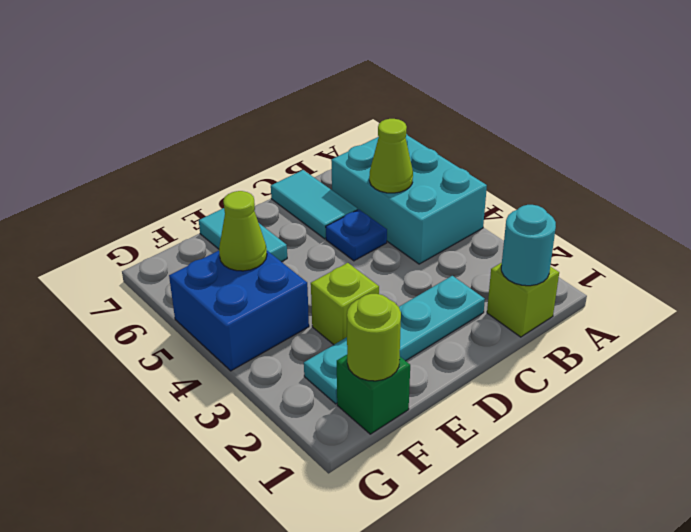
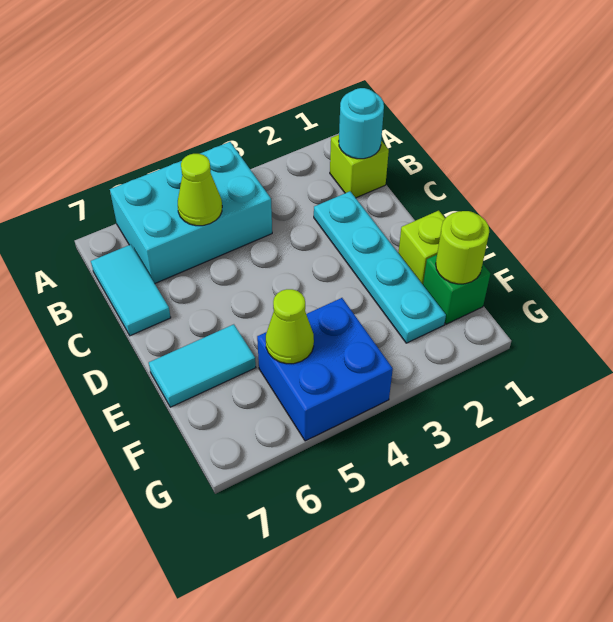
blue plate C5 level 1 -> none
cyan tile C6:C7 level 1 -> cyan tile B7:C7 level 1
lime brick E3 level 1 -> lime brick E1 level 1

